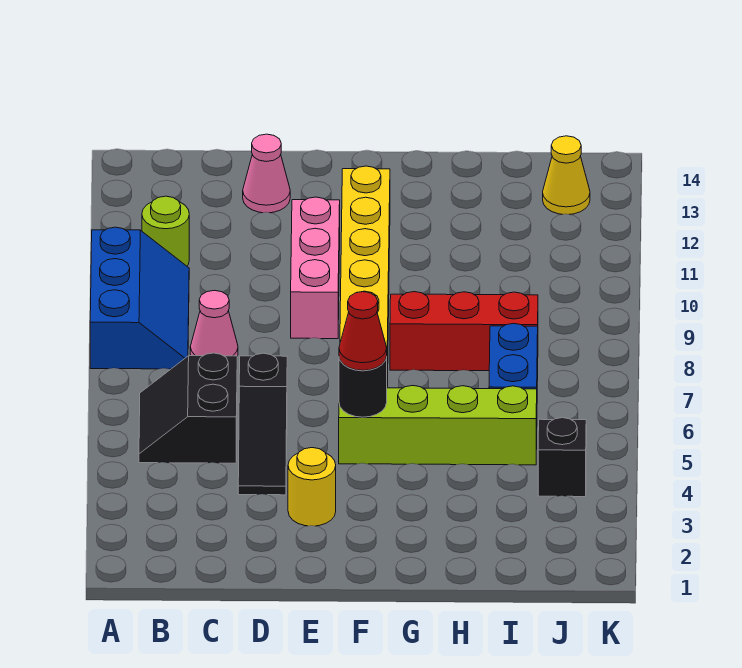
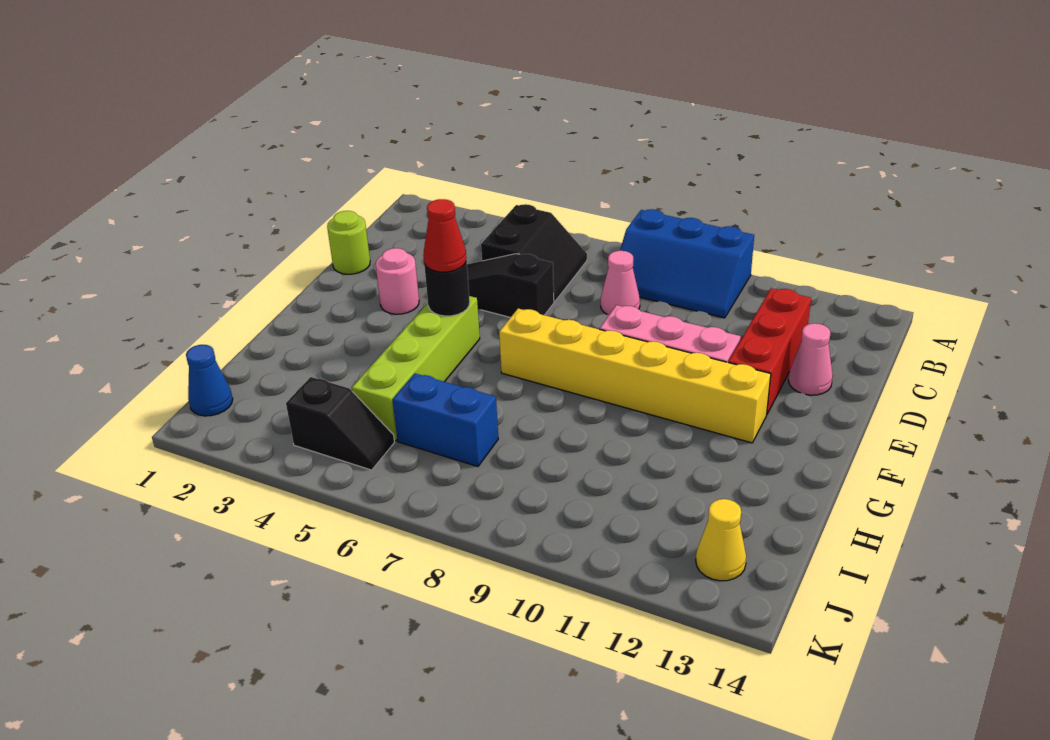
black slope B5:C6 level 1 top C -> black slope B5:C6 level 1 top 5
lime round brick B11 level 1 -> lime round brick D1 level 1
yellow round brick E3 level 1 -> pink round brick E3 level 1
red brick G8:I8 level 1 -> red brick C12:E12 level 1
none -> blue cone J1 level 1

